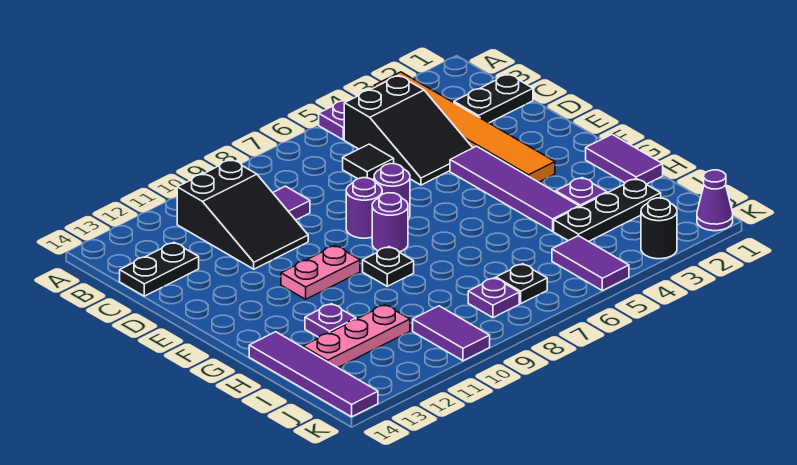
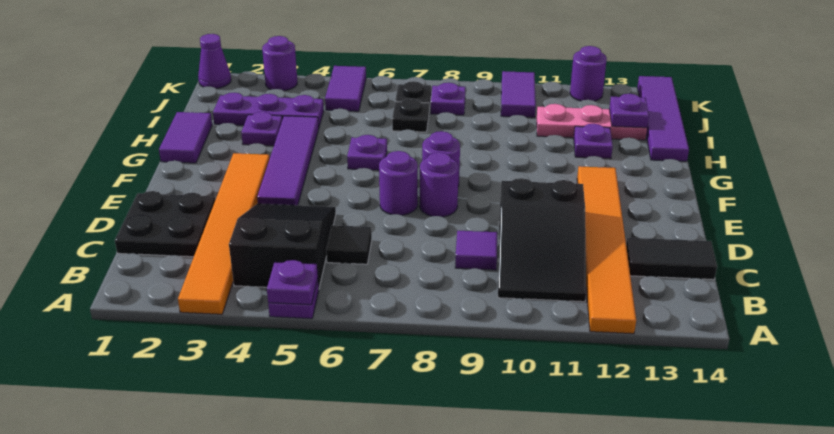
none -> purple plate A5 level 2
none -> orange tile A12:F12 level 1
black slope B10:D11 level 1 top B -> black slope B10:D11 level 1 top D
black plate C1:C2 level 1 -> black plate C1:D2 level 1
black plate C13:C14 level 1 -> black tile C13:C14 level 1
pink plate F10:F11 level 1 -> none
none -> purple plate G6 level 1
black plate G9 level 1 -> black plate I7 level 1
black plate I2:I4 level 1 -> purple plate I2:I4 level 1
none -> purple plate I13 level 2
black round brick K3 level 1 -> purple round brick K3 level 1
none -> purple round brick K12 level 1

